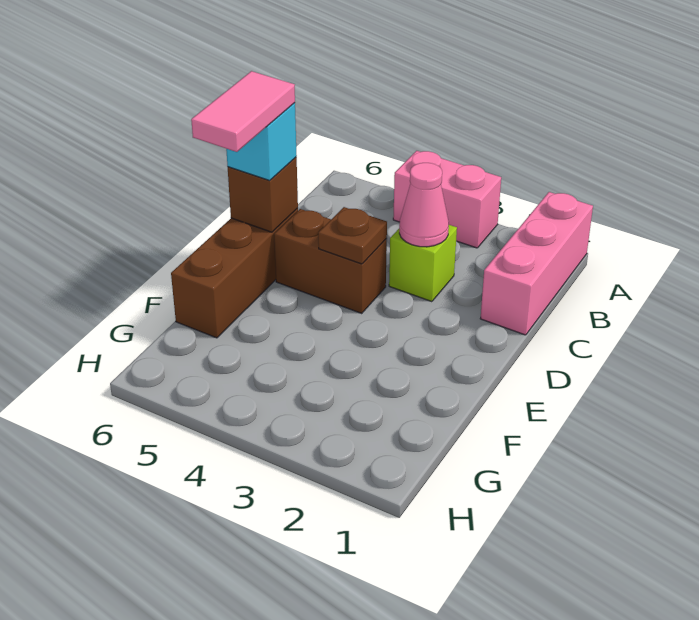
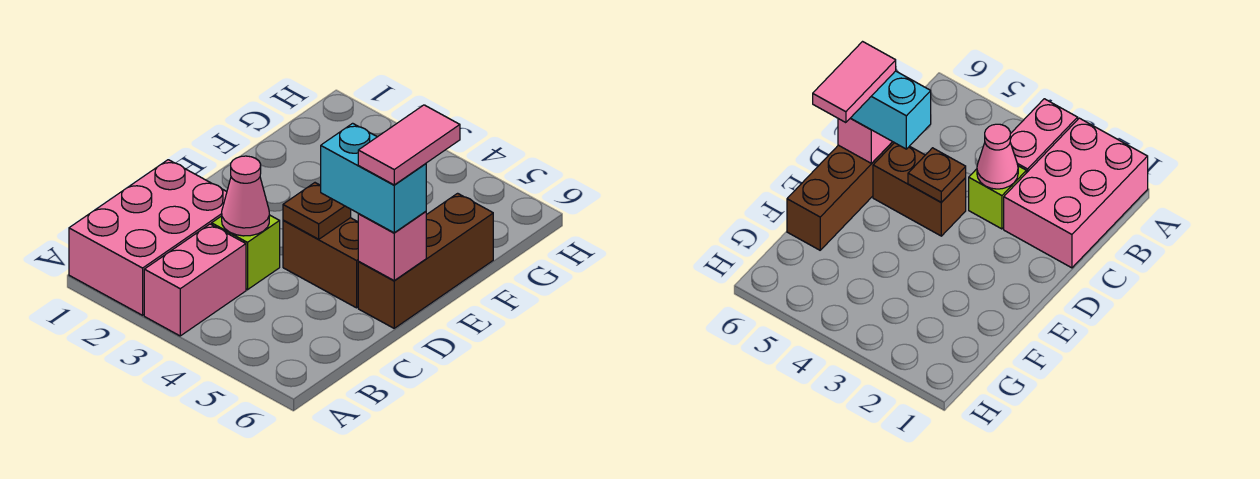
pink brick A1:C1 level 1 -> pink brick A1:C2 level 1
pink brick A3:A4 level 1 -> pink brick A3:B3 level 1
brown brick D6 level 2 -> pink brick D6 level 2
cyan brick D6 level 3 -> cyan brick D5:D6 level 3

